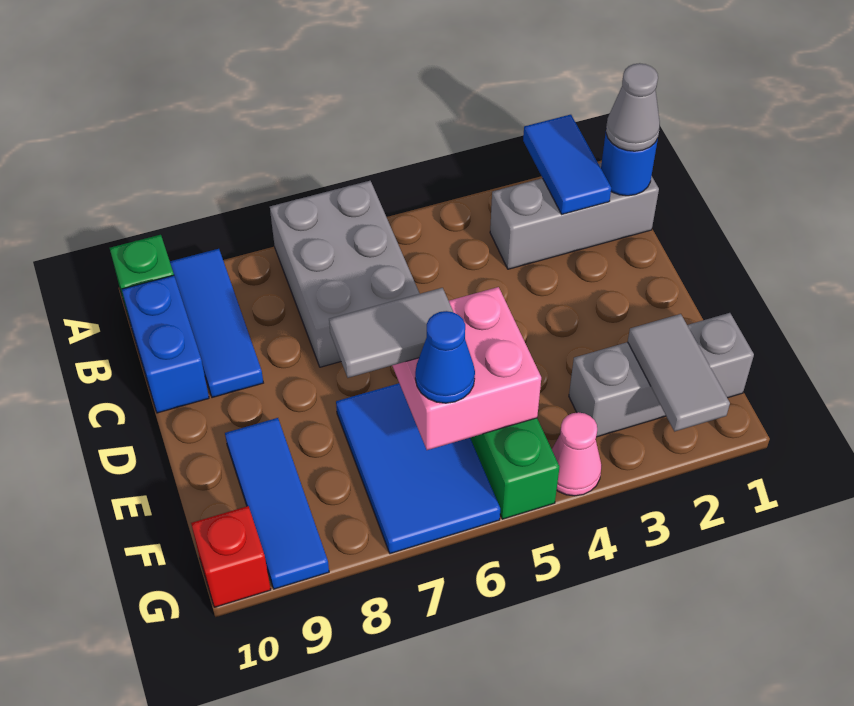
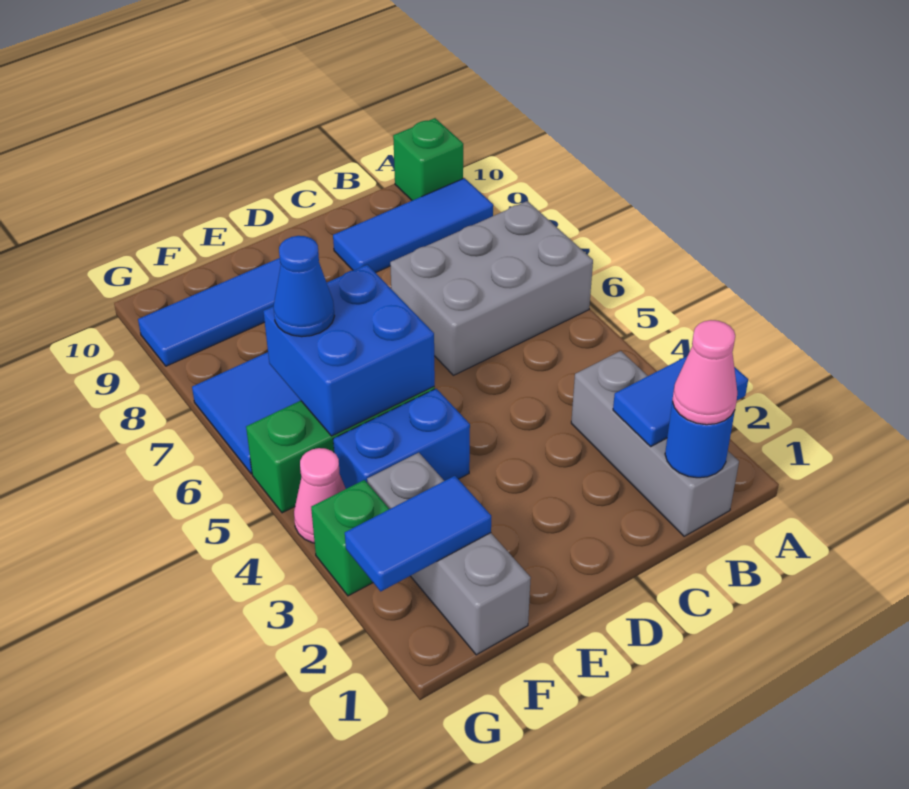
grey cone B1 level 3 -> pink cone B1 level 3
blue brick B10:C10 level 1 -> blue brick E4:F4 level 1
pink brick E5:F6 level 2 -> blue brick E5:F6 level 2
grey tile E6:E7 level 3 -> none
grey tile F2:G2 level 2 -> blue tile F2:G2 level 2
none -> green brick G3 level 1
red brick G10 level 1 -> none

